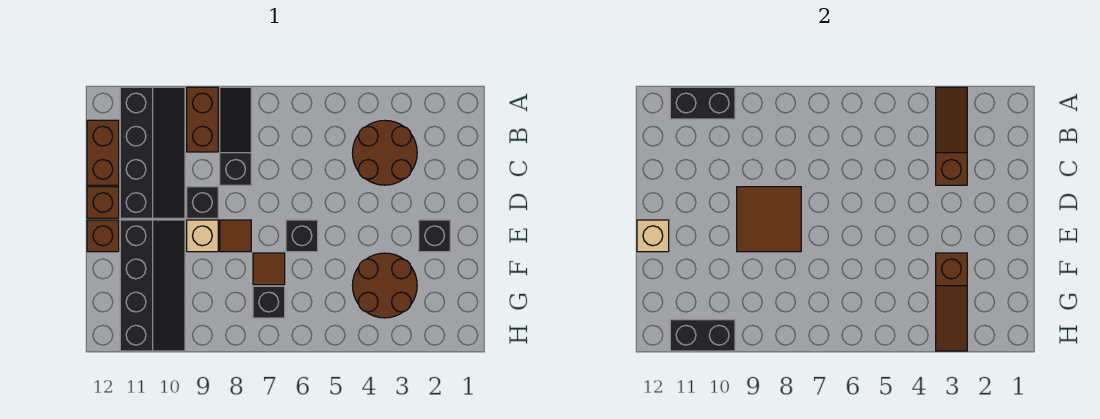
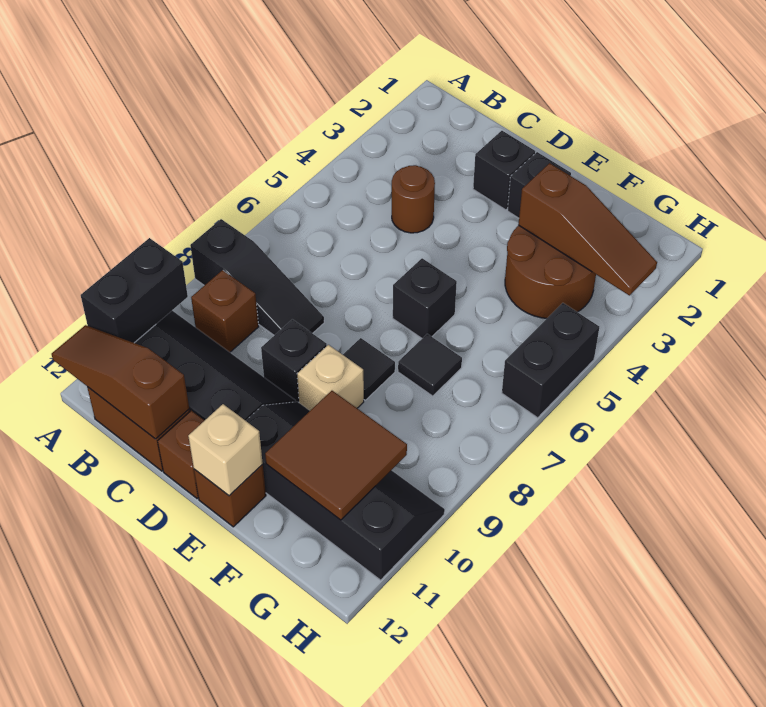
brown slope A3:C3 level 2 top C -> brown slope A12:C12 level 2 top C
black slope A8:C8 level 1 top C -> black slope A8:C8 level 1 top A
brown brick A9:B9 level 1 -> brown brick B9 level 1
brown round brick B3:C4 level 1 -> brown round brick C4 level 1
brown tile D8:E9 level 2 -> brown tile F10:G11 level 2
brown tile E8 level 1 -> black tile E8 level 1
brown tile F7 level 1 -> black tile F7 level 1
black brick G7 level 1 -> black brick D2 level 1
black brick H10:H11 level 2 -> black brick H5:H6 level 1

